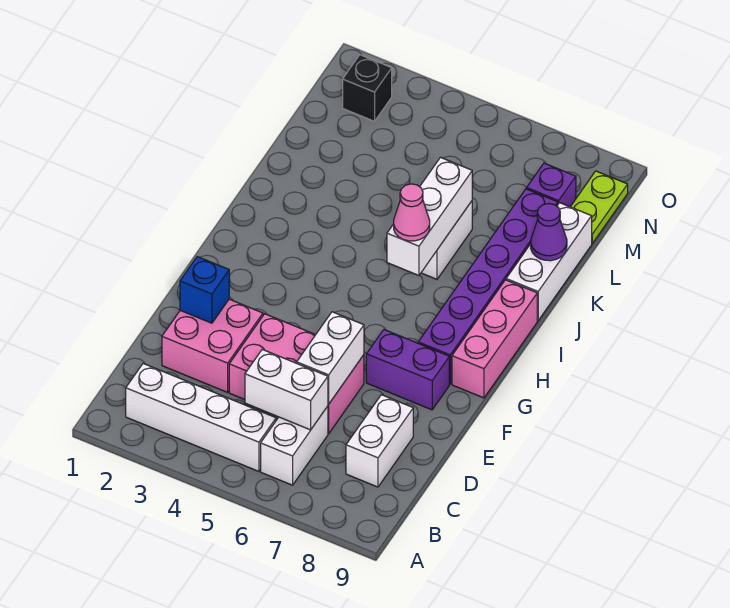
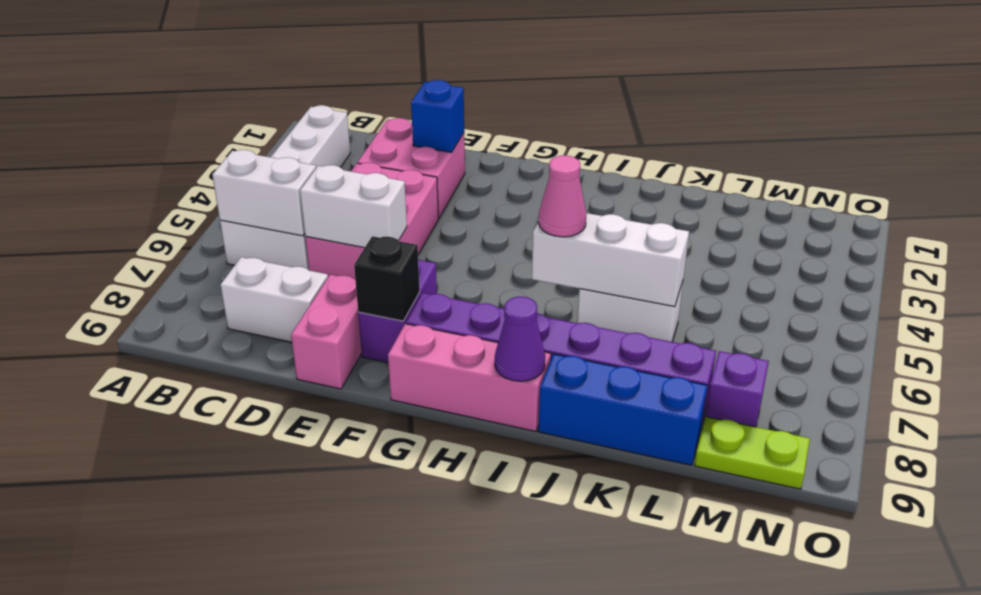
white brick C5:C6 level 2 -> white brick B6:C6 level 2
none -> pink brick E8:E9 level 1
white brick J9:L9 level 1 -> blue brick J9:L9 level 1
purple cone K9 level 2 -> purple cone I9 level 2
black brick N2 level 1 -> black brick F8 level 2

